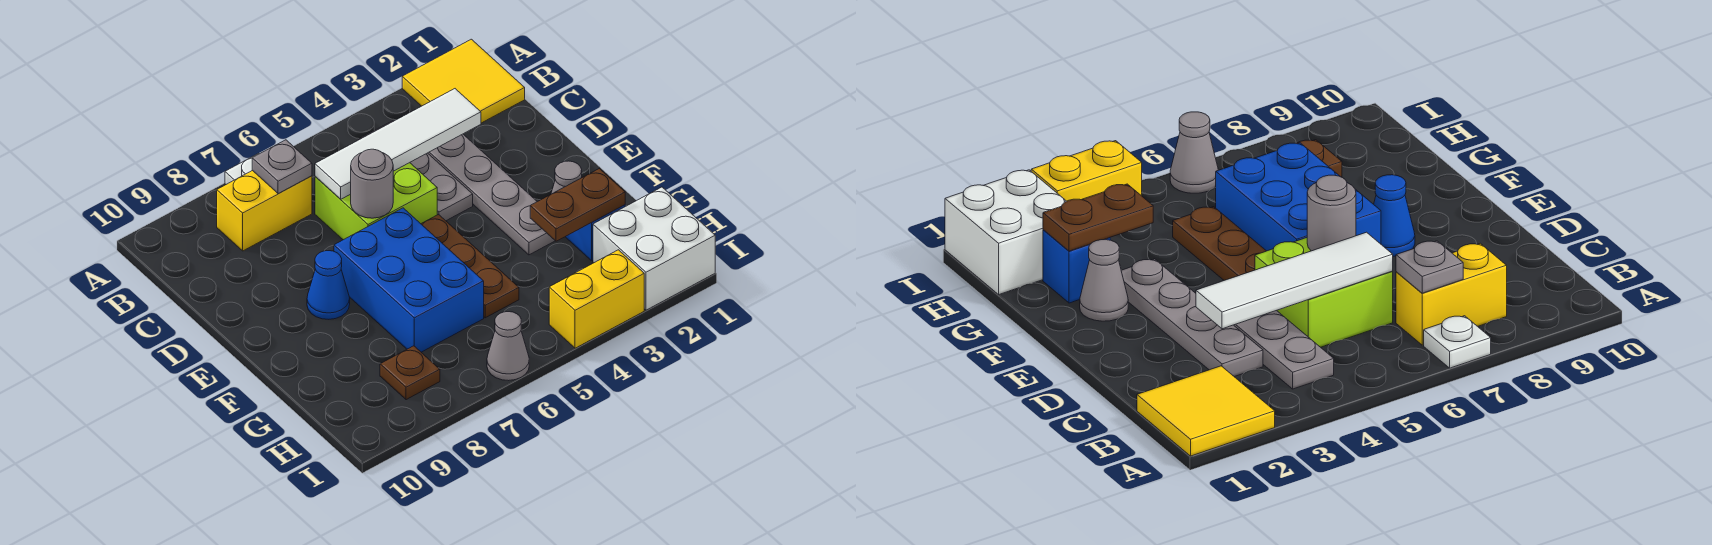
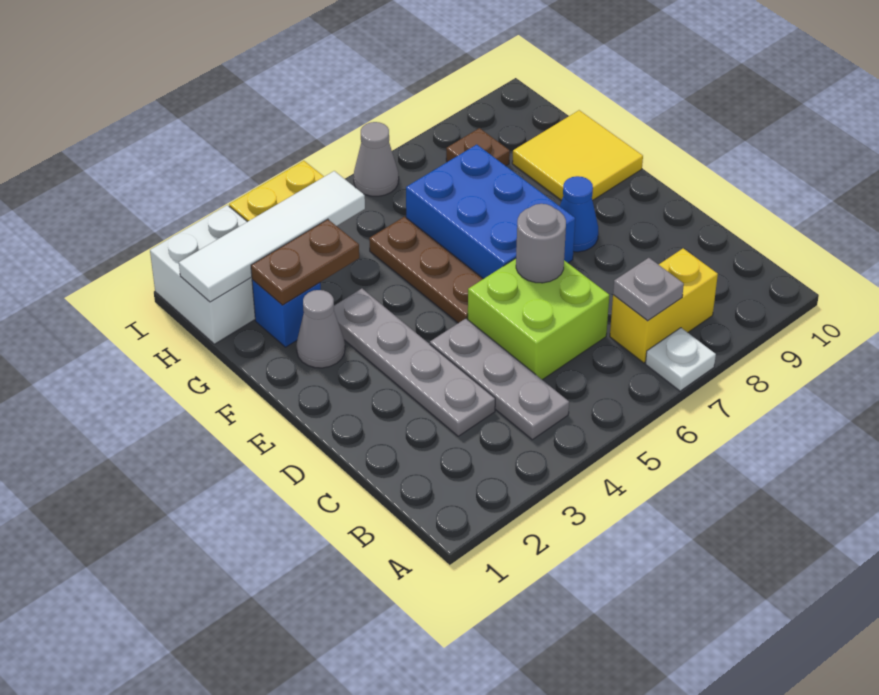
yellow tile A1:B2 level 1 -> yellow tile F9:G10 level 1
white tile C3:C6 level 2 -> white tile H1:H4 level 2

